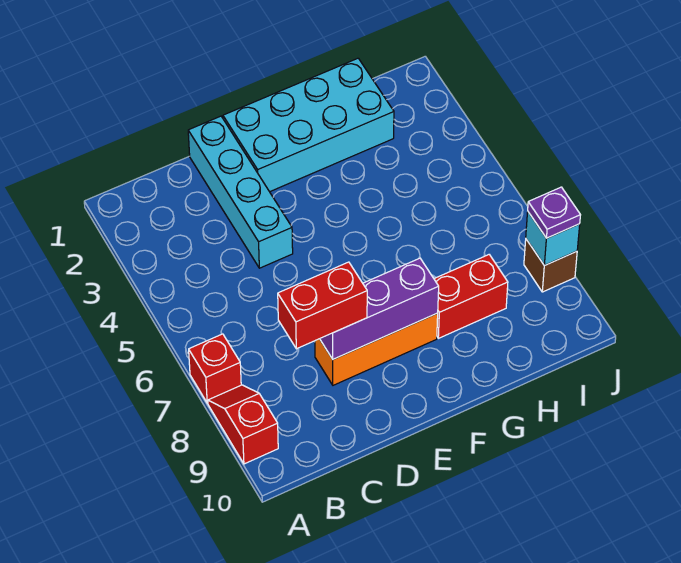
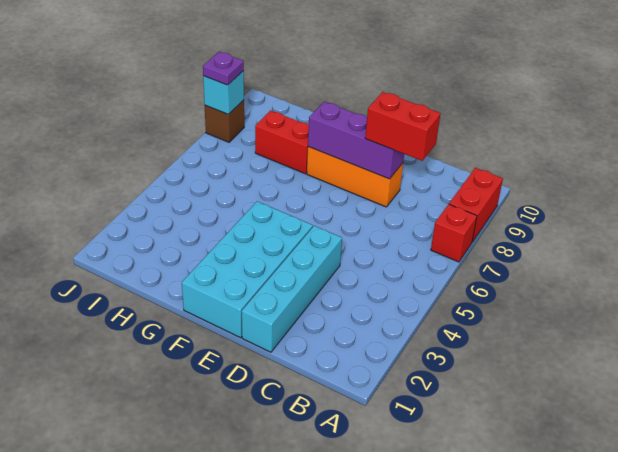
red slope A8:A9 level 1 top 9 -> red brick A8:A9 level 1
cyan brick E1:H2 level 1 -> cyan brick E1:F4 level 1

